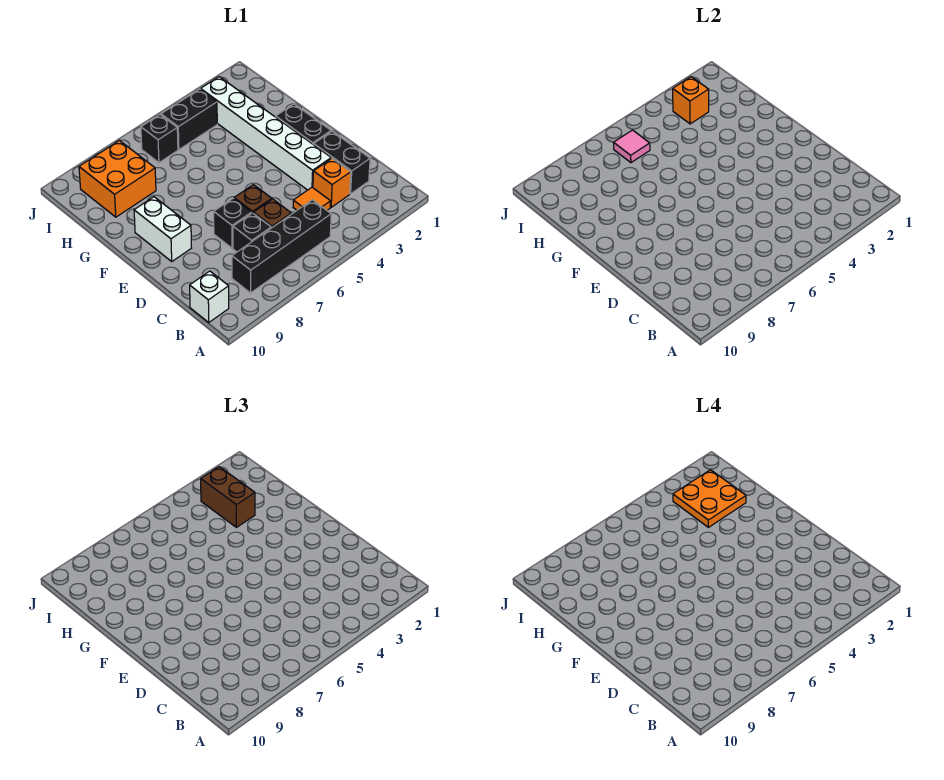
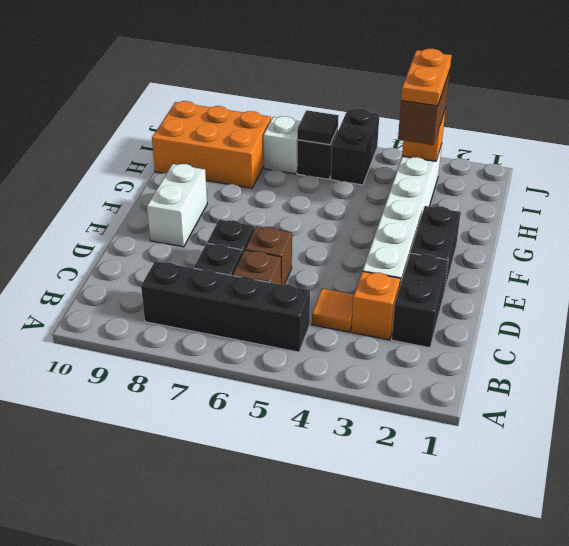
white brick B10 level 1 -> white brick I7 level 1
orange plate H2:I3 level 4 -> orange plate H3:I3 level 4
orange brick H8:I9 level 1 -> orange brick H8:I10 level 1
black brick I4:I5 level 1 -> black brick I5:J5 level 1
pink tile I6 level 2 -> black tile I6 level 2

